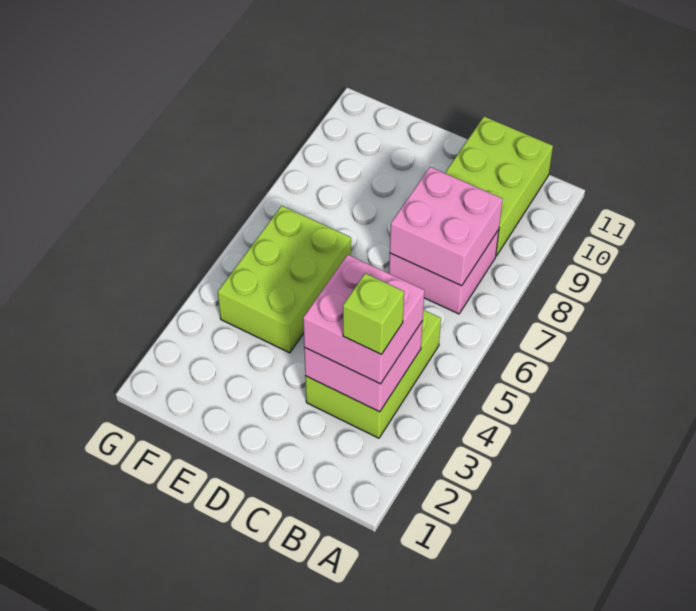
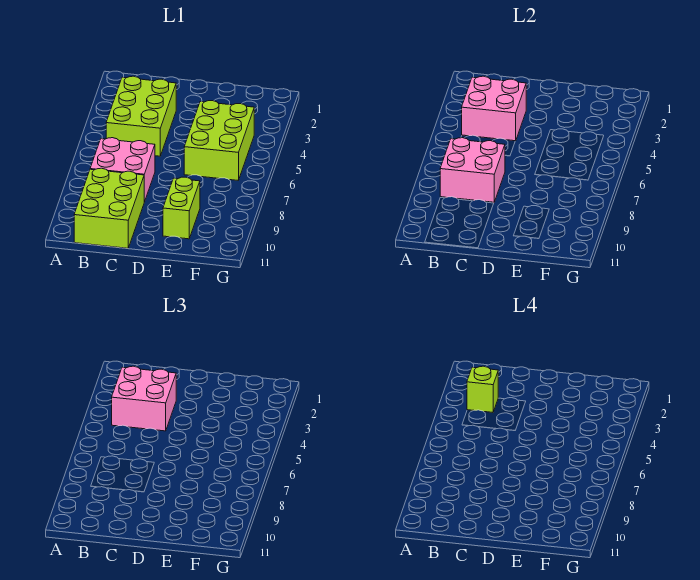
none -> lime brick E9:E10 level 1

